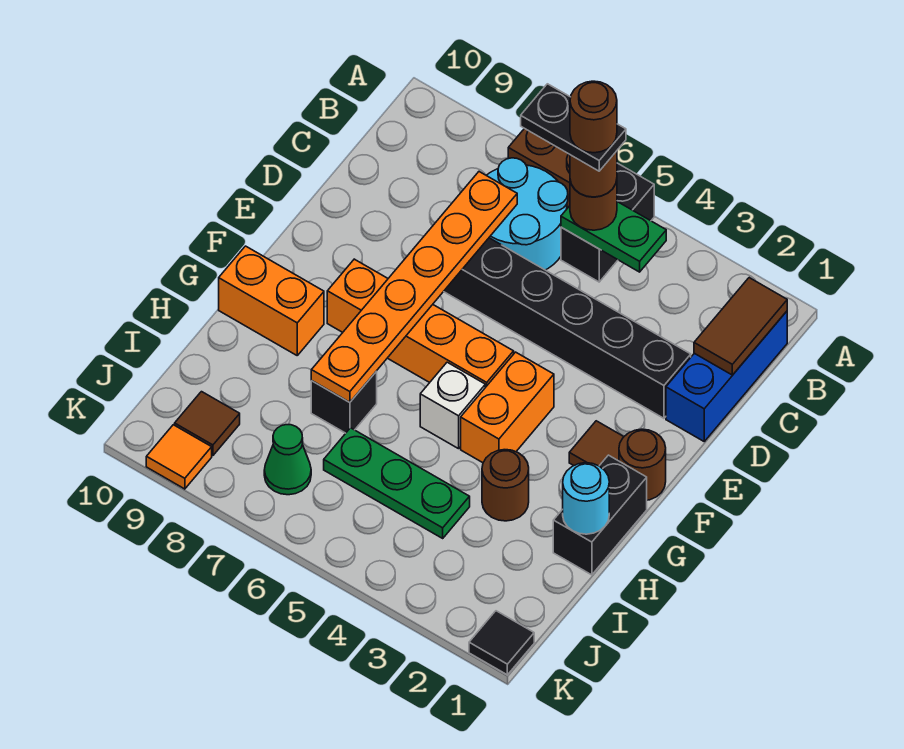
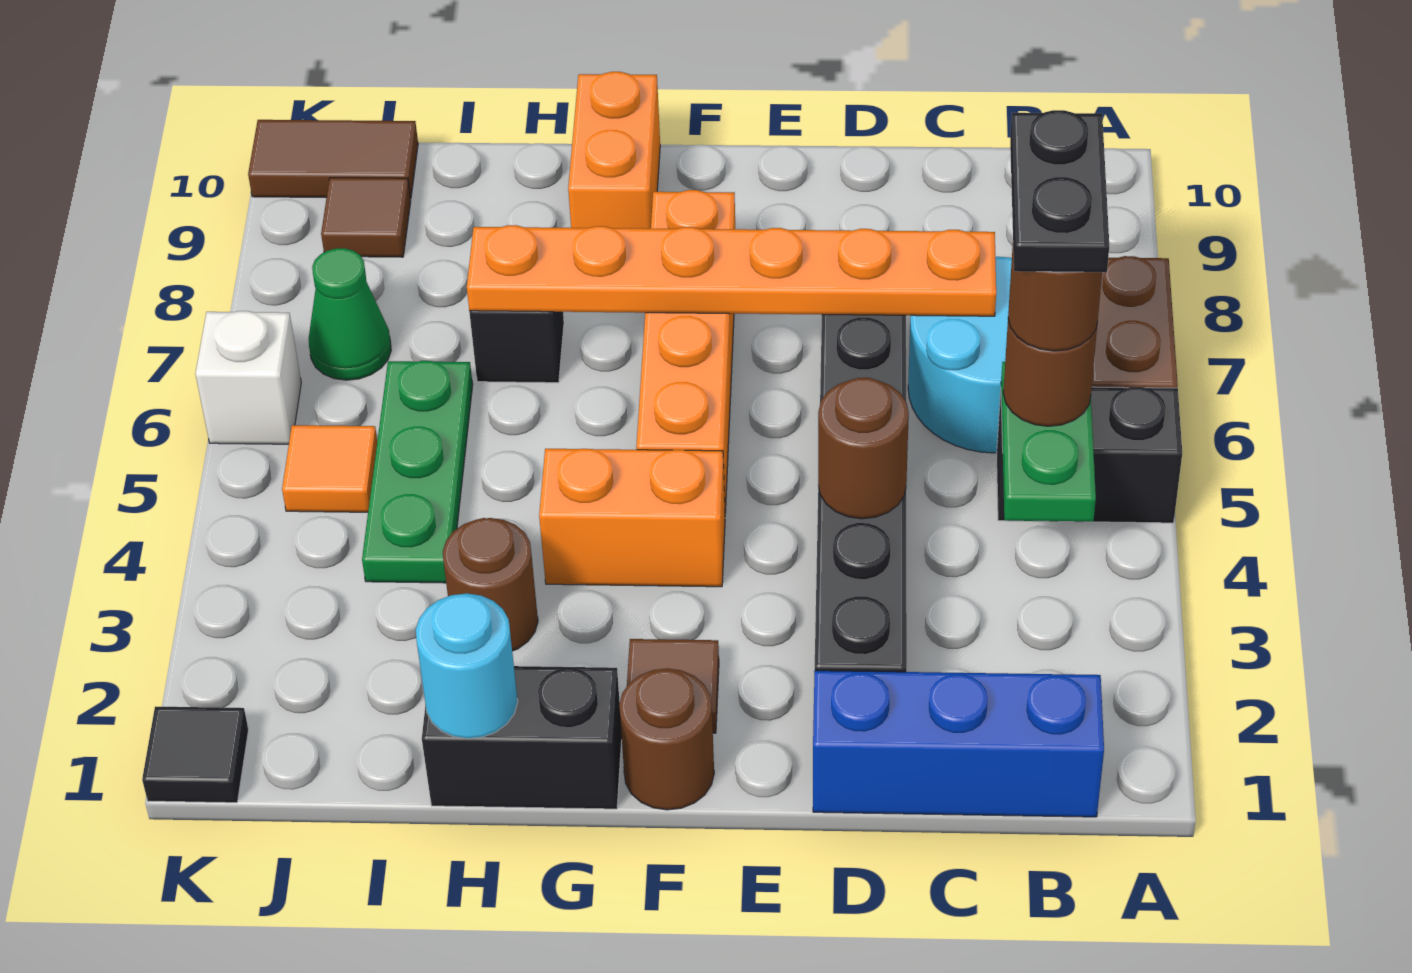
brown tile B1:C1 level 2 -> brown tile J10:K10 level 1
brown round brick B5 level 6 -> brown round brick D4 level 2
white brick G5 level 1 -> white brick K6 level 1
orange tile K9 level 1 -> orange tile J5 level 1

